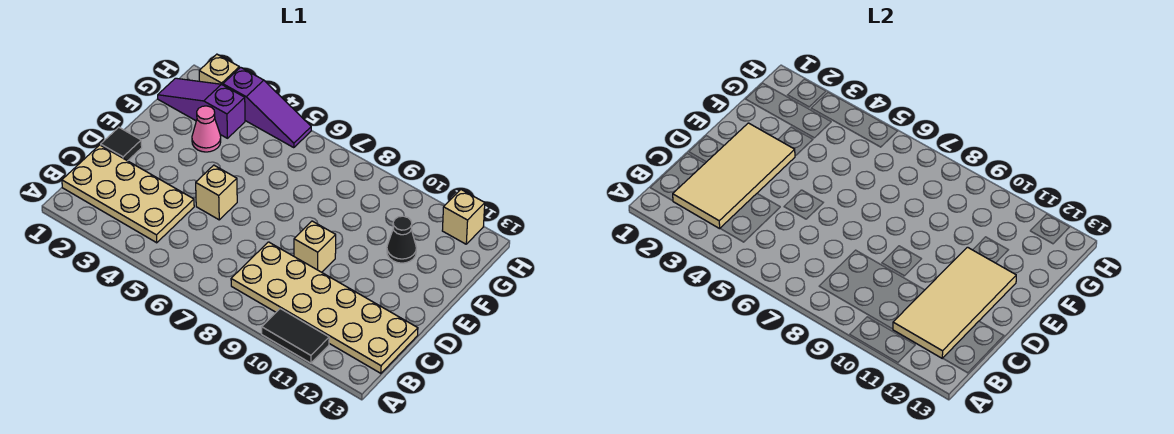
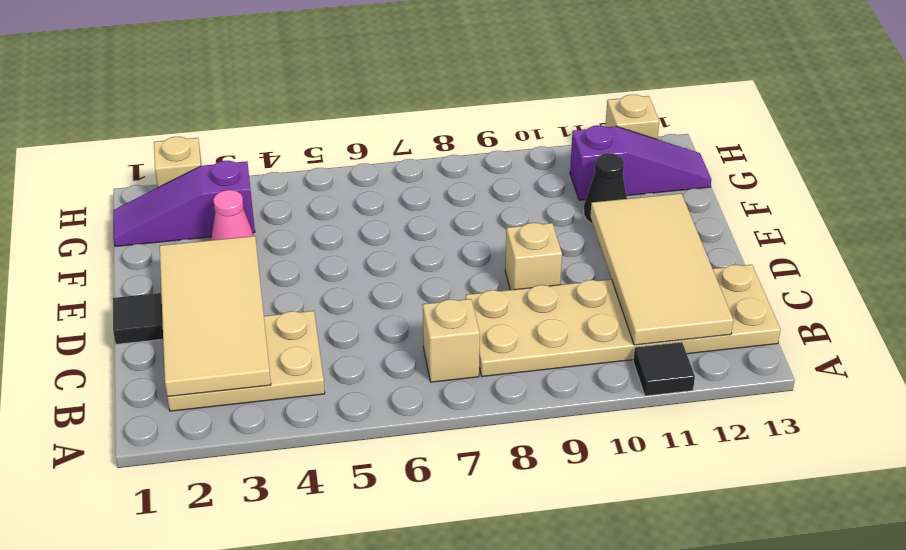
black tile A10:A11 level 1 -> black tile A11 level 1
tan plate B1:C4 level 1 -> tan plate B2:C4 level 1
tan brick D5 level 1 -> tan brick B7 level 1
purple slope H3:H5 level 1 top 3 -> purple slope G11:G13 level 1 top 11

